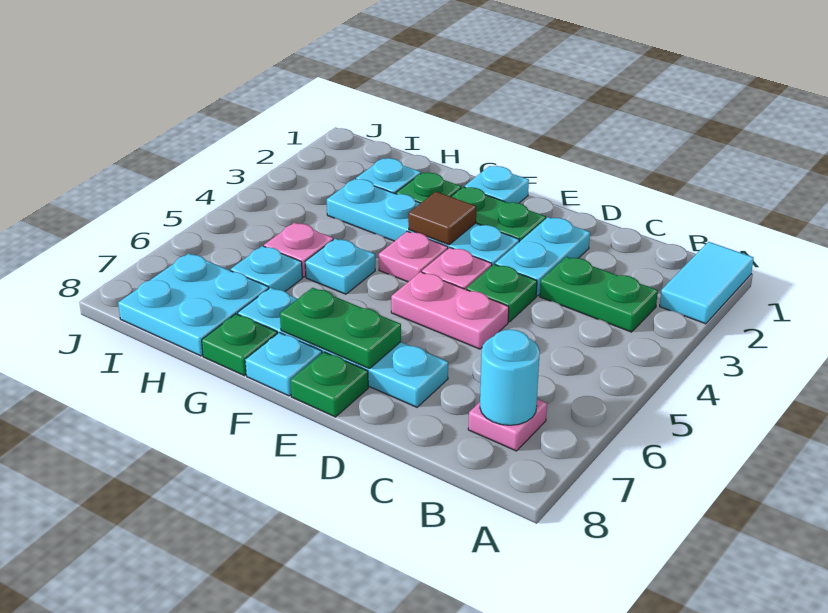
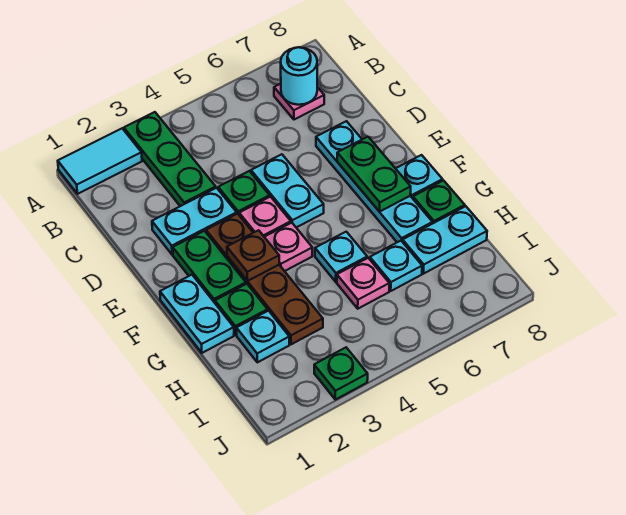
green plate B3:C3 level 1 -> green plate A3:C3 level 1
pink plate D5:E5 level 1 -> cyan plate D5:E5 level 1
cyan plate E3:H3 level 1 -> brown plate E3:H3 level 1
green plate E8 level 1 -> green plate J3 level 1
cyan plate F1 level 1 -> cyan plate F1:G1 level 1
brown tile F3 level 2 -> brown plate F3 level 2
cyan plate H7:I8 level 1 -> cyan plate H7:H8 level 1

